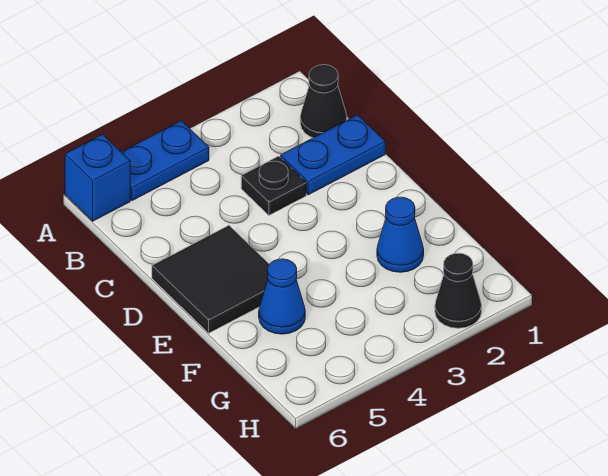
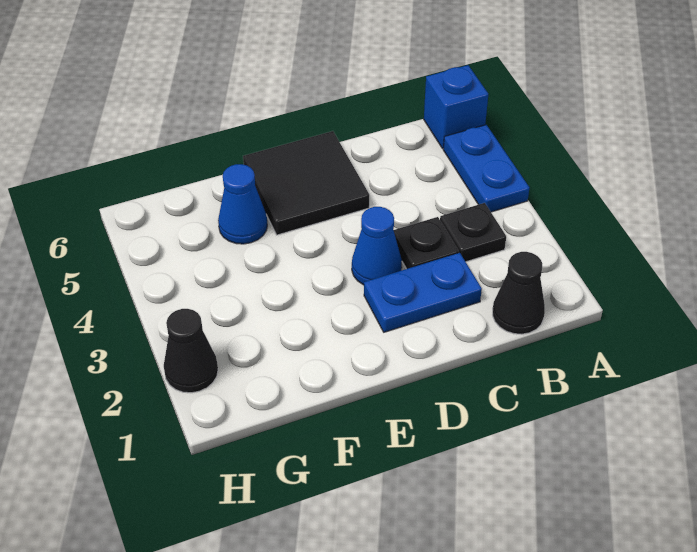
none -> black plate B3 level 1
blue plate C1:C2 level 1 -> blue plate C2:D2 level 1
blue cone F2 level 1 -> blue cone D3 level 1

